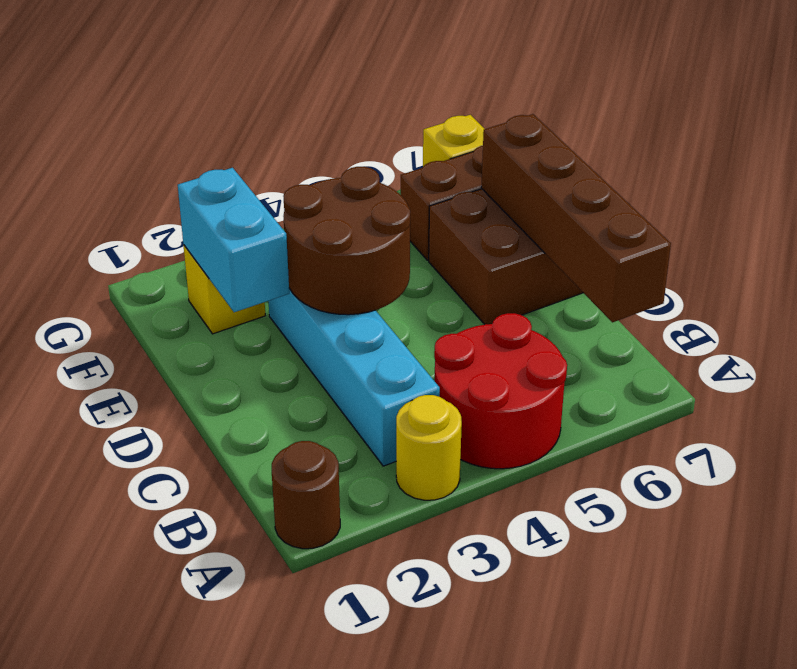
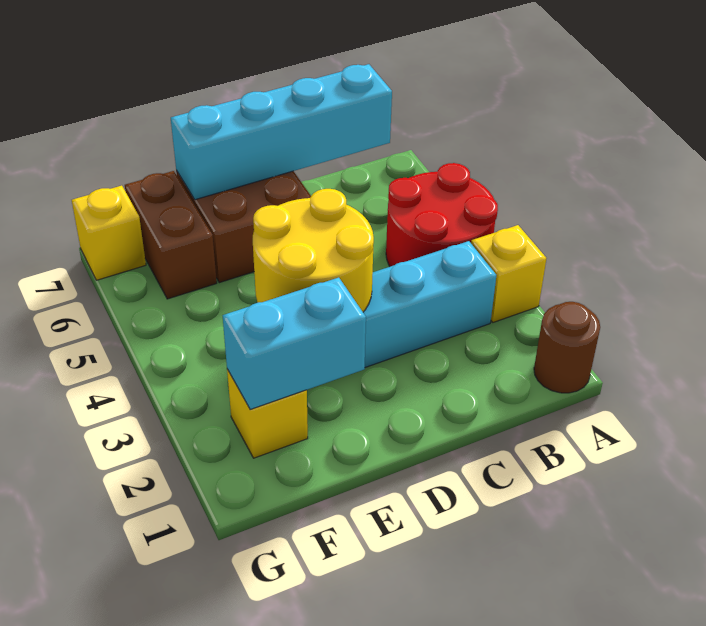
yellow round brick A3 level 1 -> yellow brick A3 level 1
brown brick B7:E7 level 2 -> cyan brick B7:E7 level 2
brown round brick D3:E4 level 2 -> yellow round brick D3:E4 level 2

